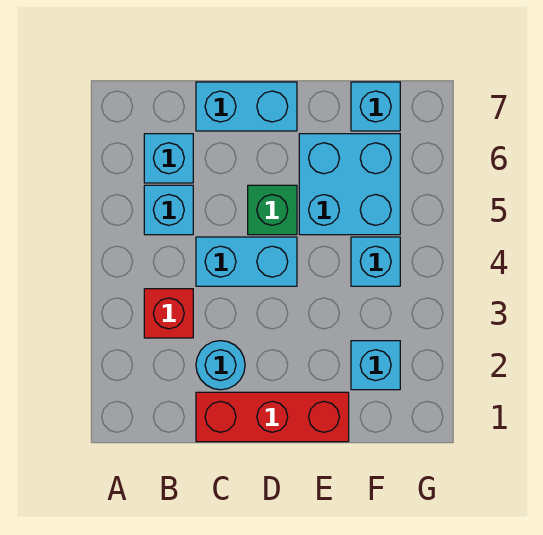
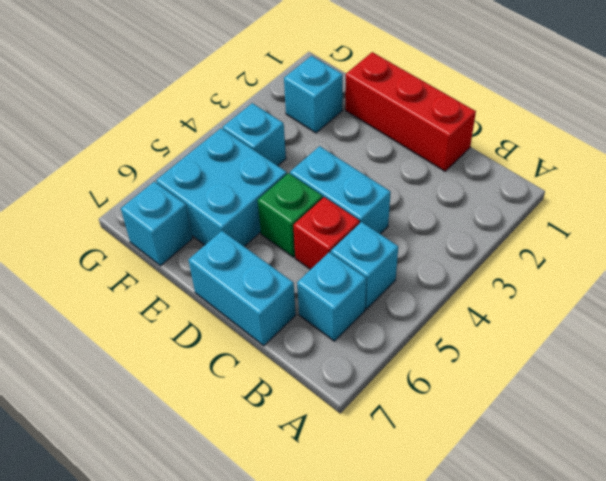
red brick B3 level 1 -> red brick C5 level 1
cyan round brick C2 level 1 -> none

